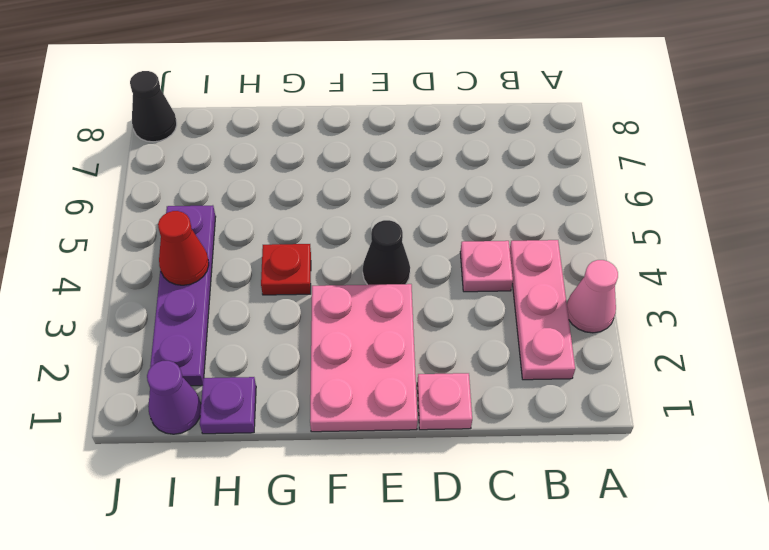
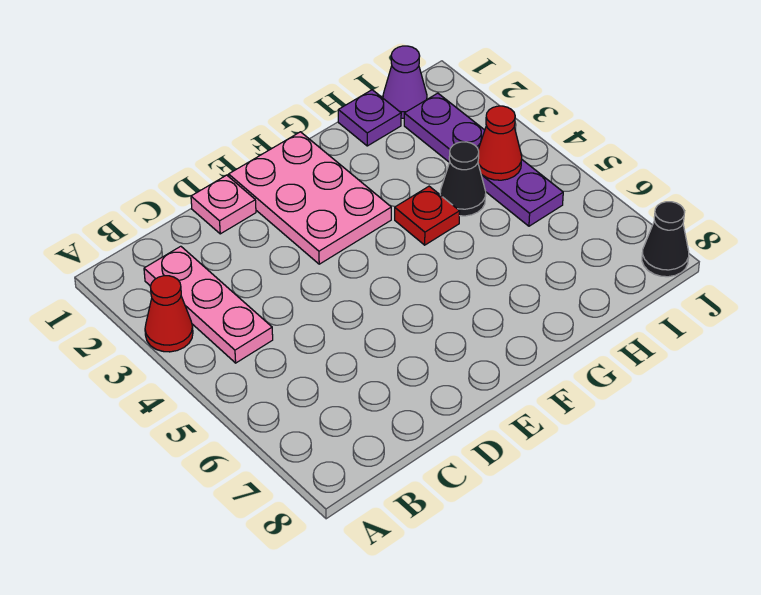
pink cone A3 level 1 -> red cone A3 level 1
pink plate C4 level 1 -> none
black cone E4 level 1 -> black cone H4 level 1

